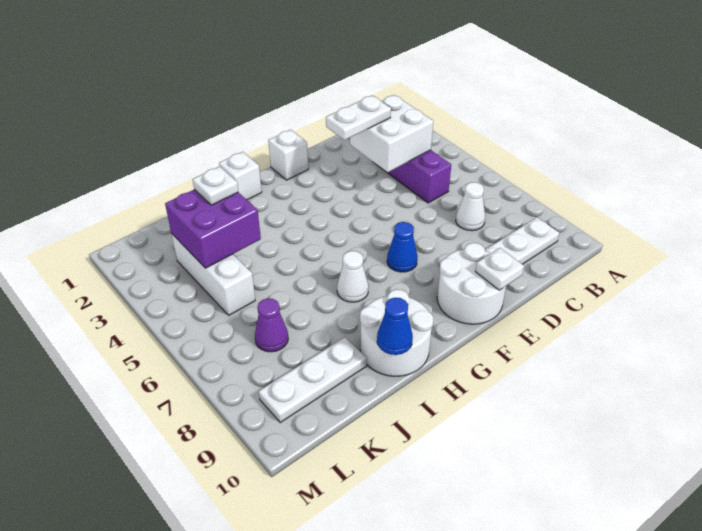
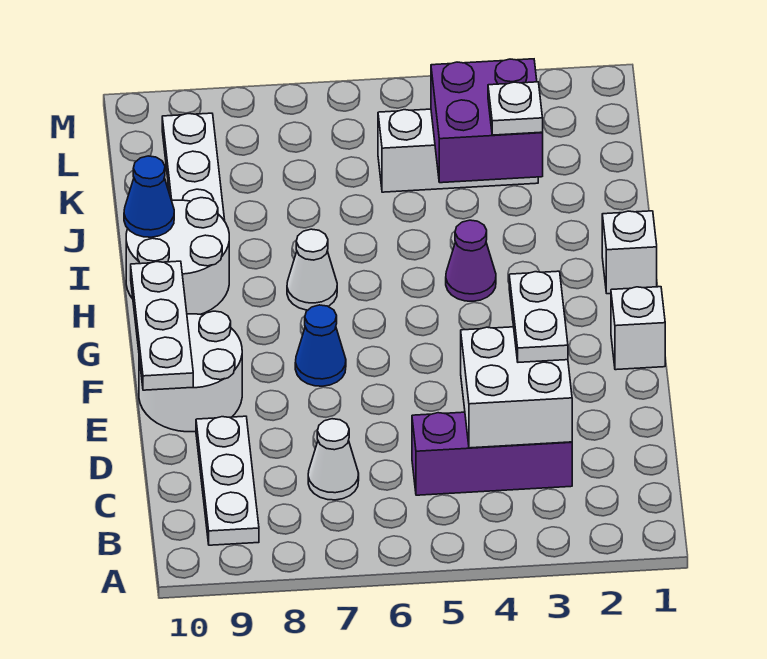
white plate E10 level 2 -> white plate E10:G10 level 2
purple cone K7 level 1 -> purple cone H4 level 1

